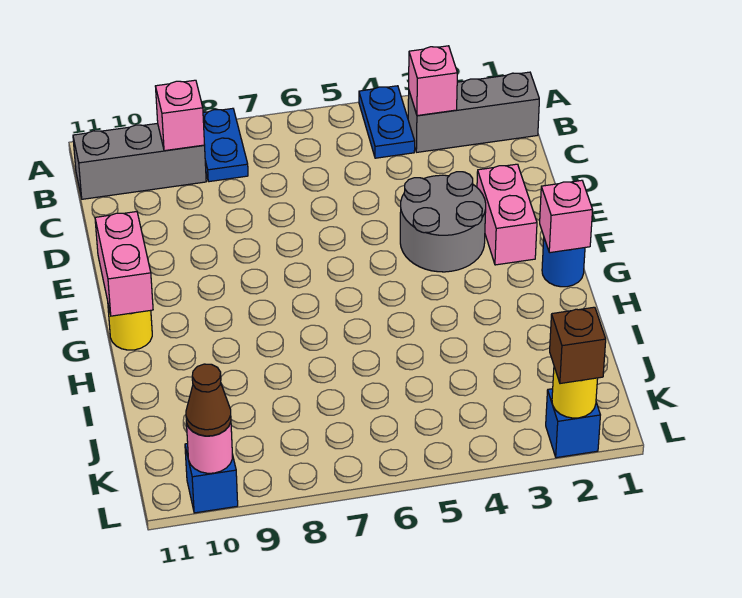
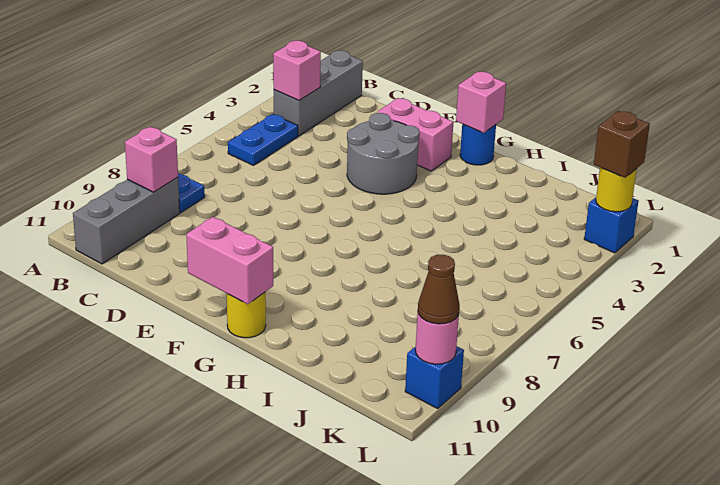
blue plate A4:B4 level 1 -> blue plate B4:B5 level 1

